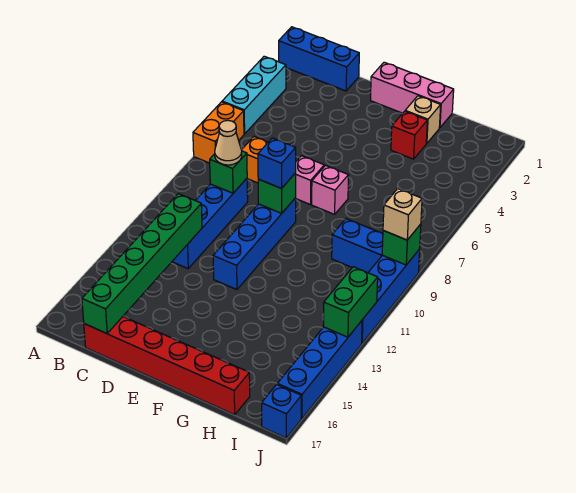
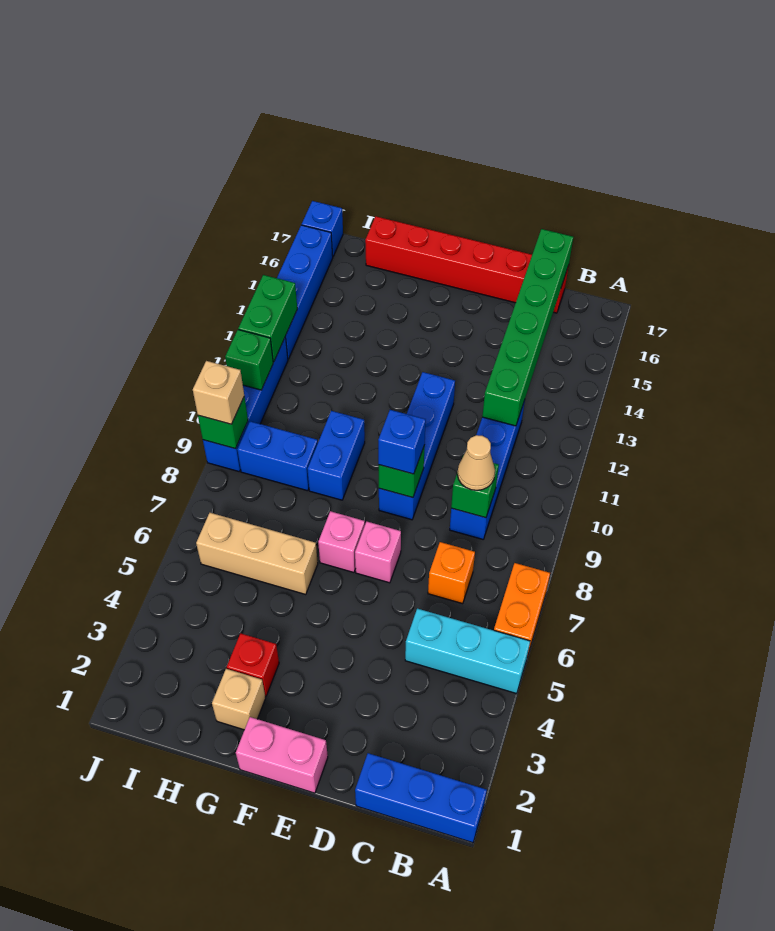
cyan brick A3:A5 level 1 -> cyan brick A5:C5 level 1
pink brick E1:G1 level 1 -> pink brick E1:F1 level 1
none -> tan brick G6:I6 level 1
none -> blue brick G9:G10 level 1
none -> green brick J11 level 2

